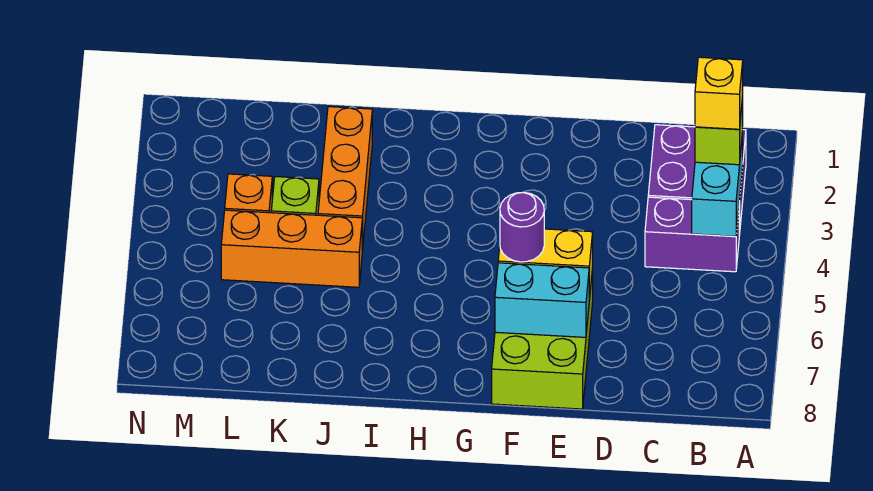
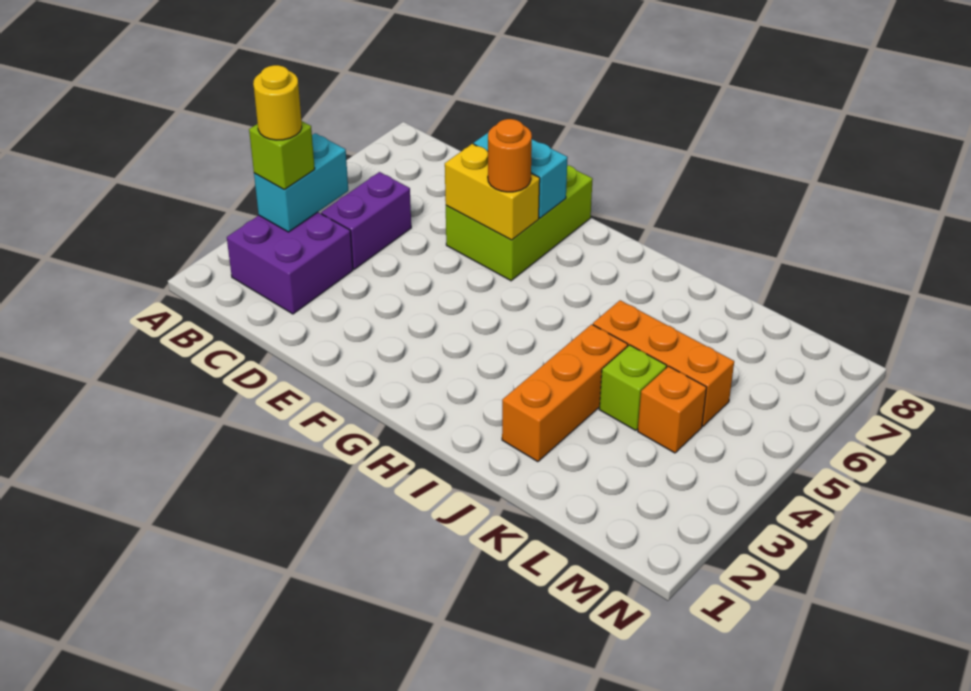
yellow brick B3 level 4 -> yellow round brick B3 level 4
purple brick B4:C4 level 1 -> purple brick C4:C5 level 1
purple round brick F6 level 3 -> orange round brick F6 level 3

